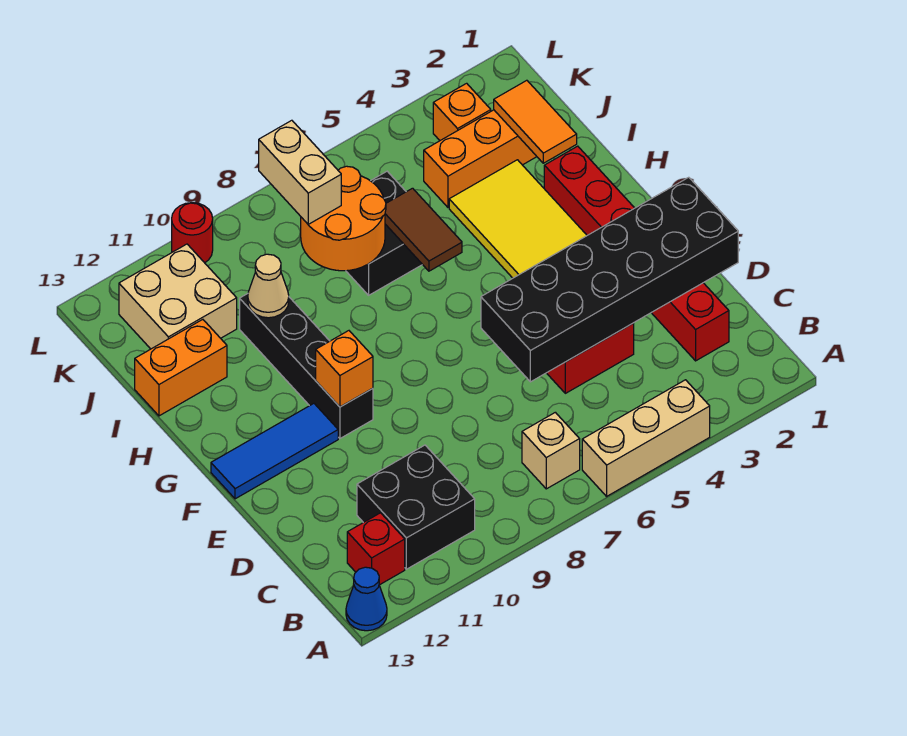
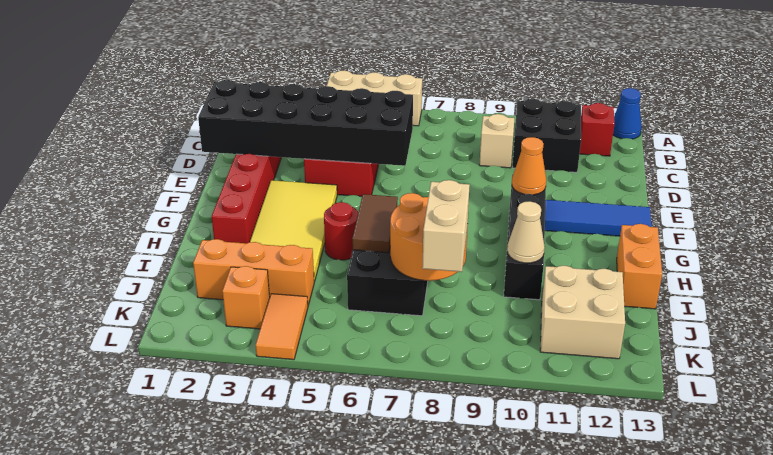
tan brick B7 level 1 -> tan brick C9 level 1
orange brick F10 level 2 -> orange cone F10 level 2
orange tile I2:J2 level 2 -> orange tile K4:L4 level 1
orange brick I12:I13 level 1 -> orange brick H13:I13 level 1
red round brick L10 level 1 -> red round brick H5 level 1

